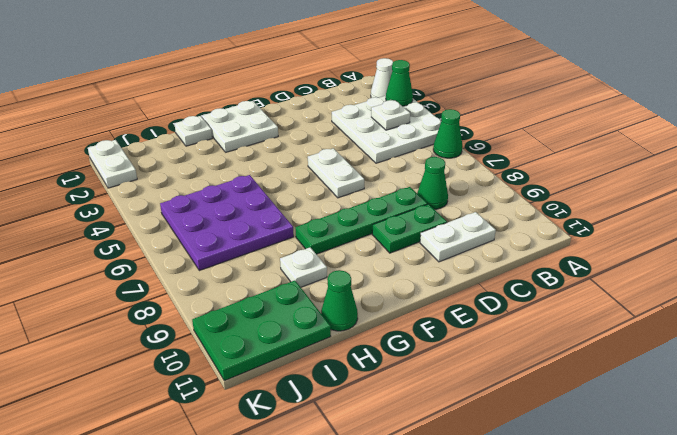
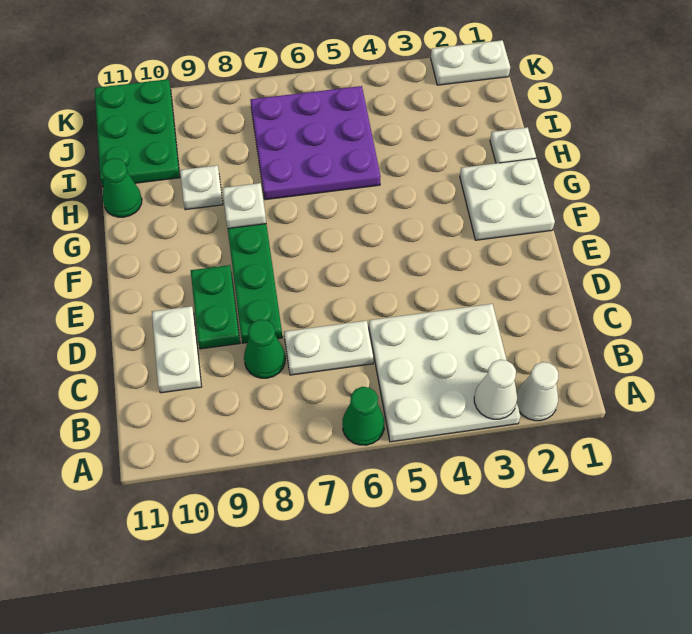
green cone A3 level 2 -> white cone A3 level 2
white plate B4 level 2 -> white plate G8 level 2
white plate E5:E6 level 1 -> white plate C6:C7 level 1

